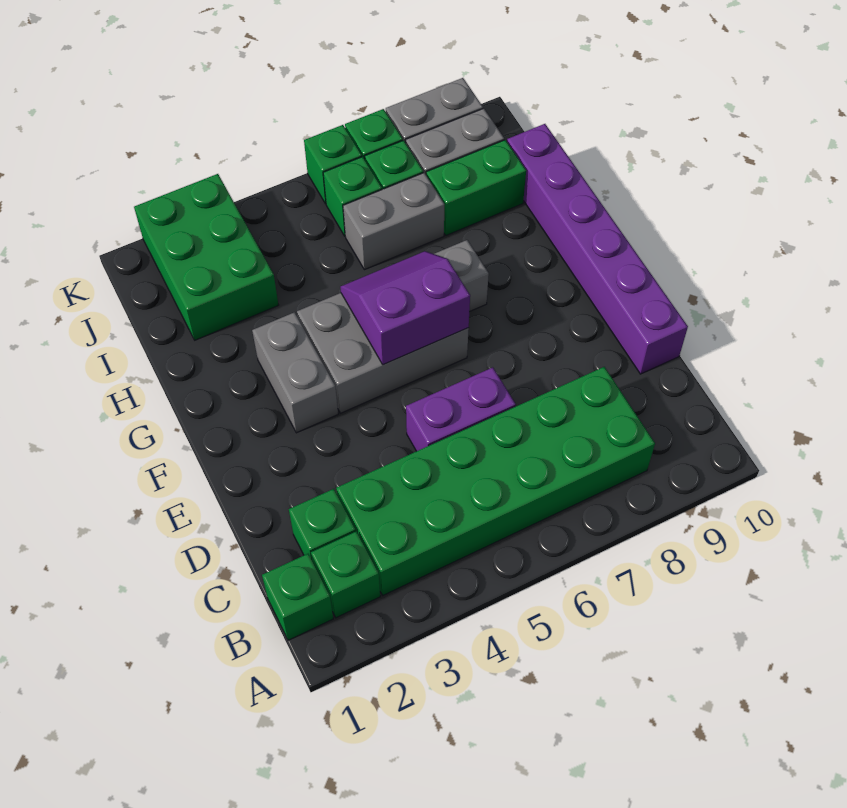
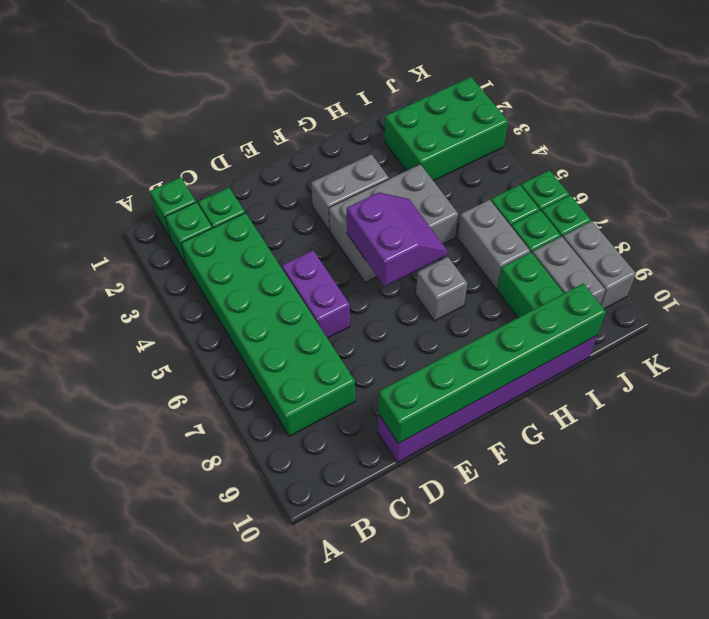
none -> green brick D10:I10 level 2
grey brick F4:G6 level 1 -> grey brick F4:H5 level 1

